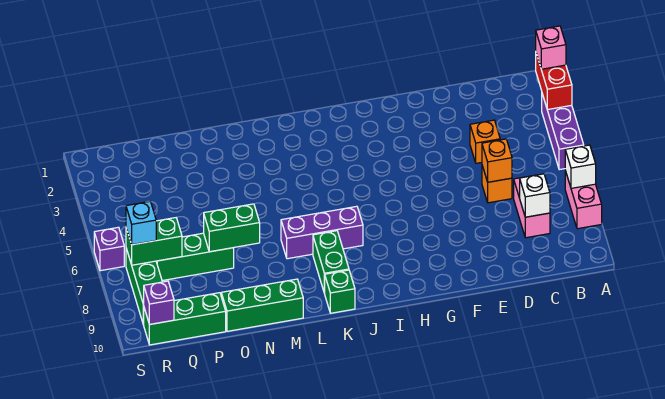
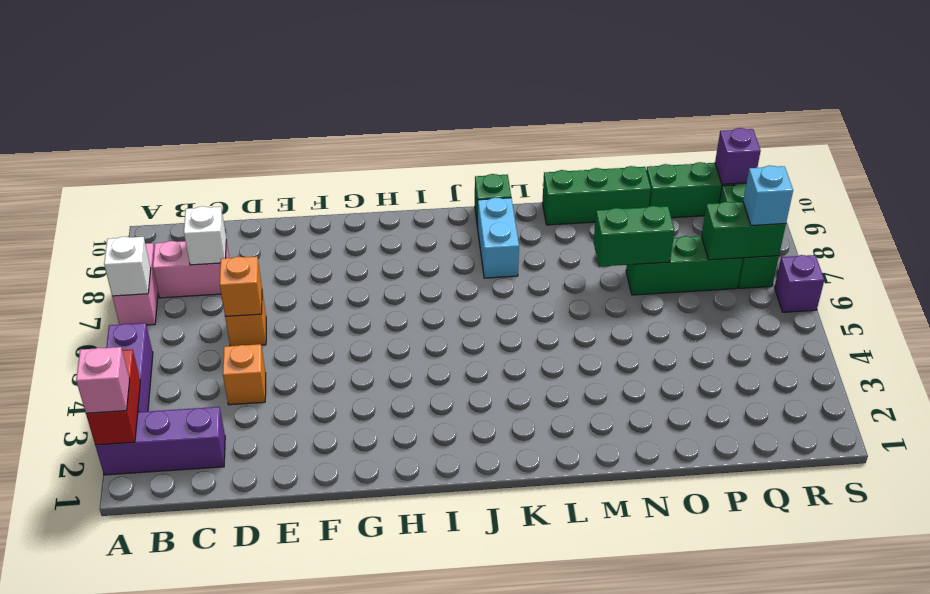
pink brick C7:C8 level 1 -> pink brick B8:C8 level 1
purple brick J7:L7 level 1 -> purple brick A2:C2 level 1
green brick K8:K9 level 1 -> cyan brick K8:K9 level 1

